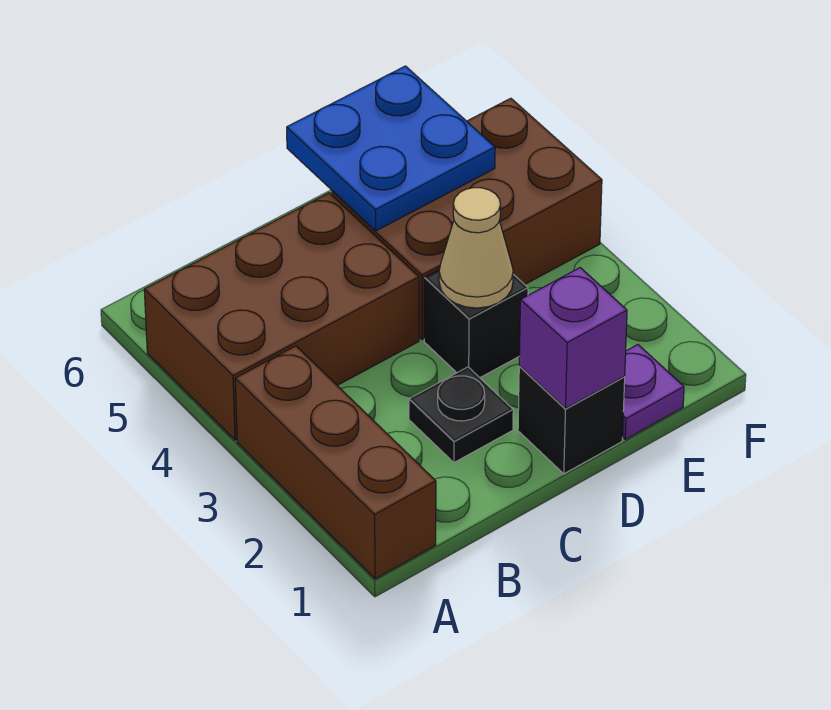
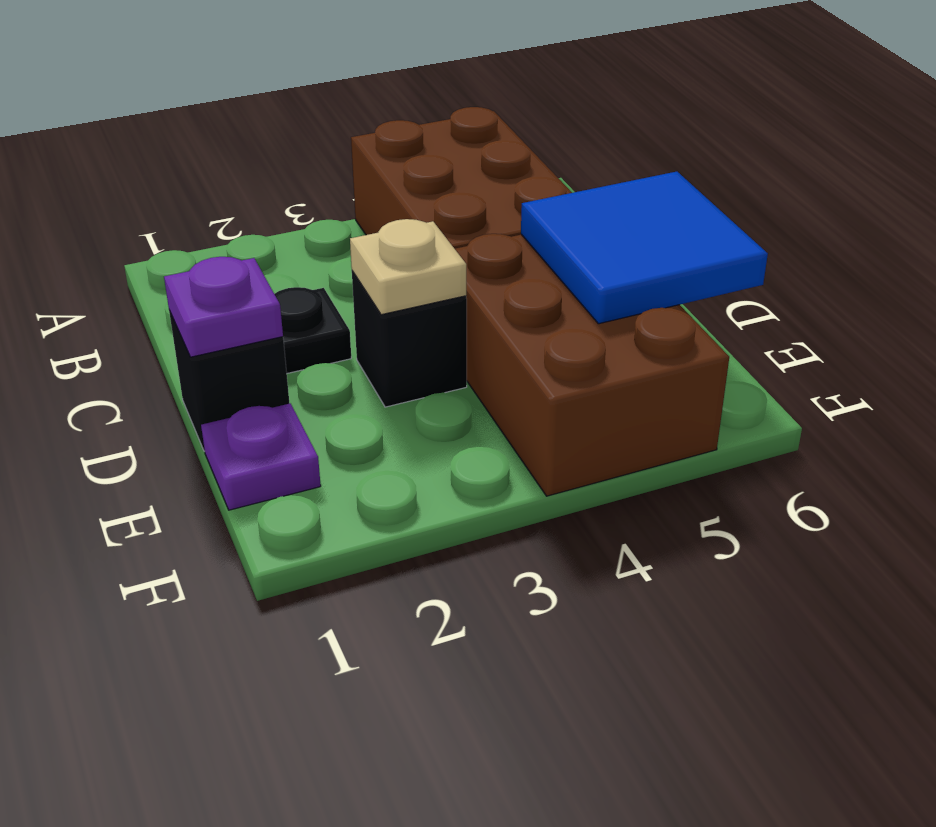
brown brick A1:A3 level 1 -> none
purple brick D1 level 2 -> purple plate D1 level 2
tan cone D3 level 2 -> tan plate D3 level 2
blue plate D5:E6 level 2 -> blue tile D5:E6 level 2

